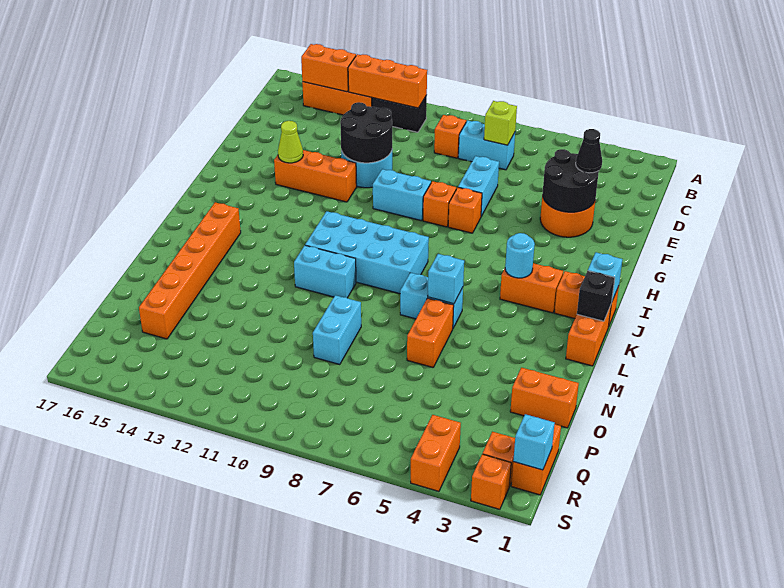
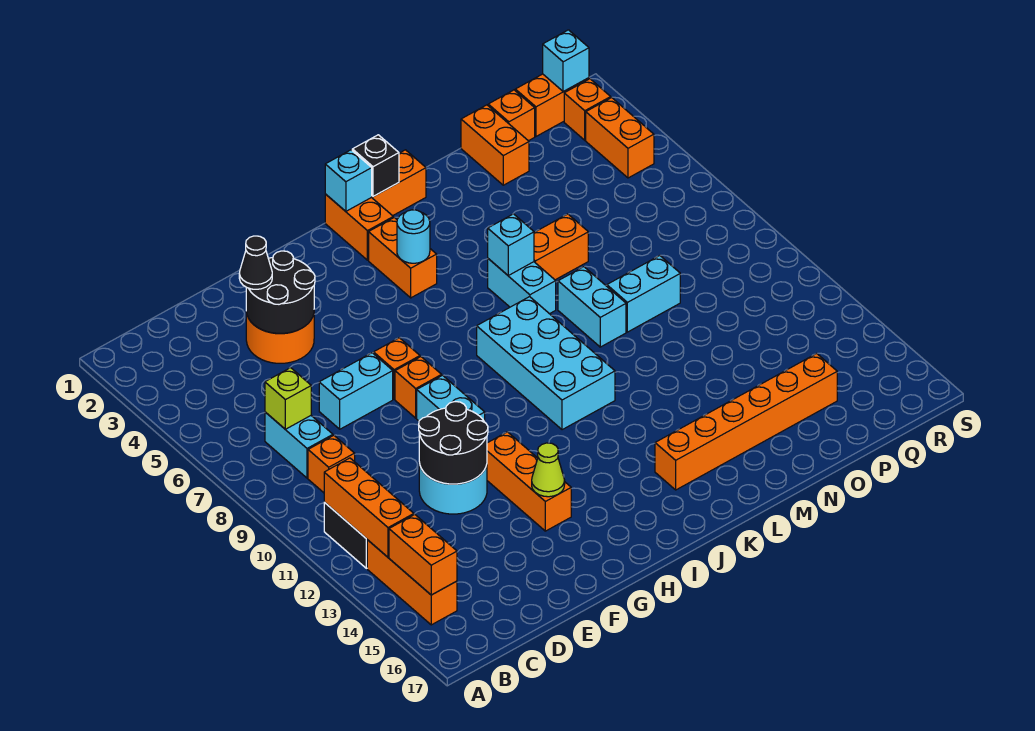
cyan brick L10:L11 level 1 -> cyan brick M8:M9 level 1
orange brick R4:S4 level 1 -> orange brick R3:R4 level 1
orange brick S2 level 1 -> orange brick P1 level 1

